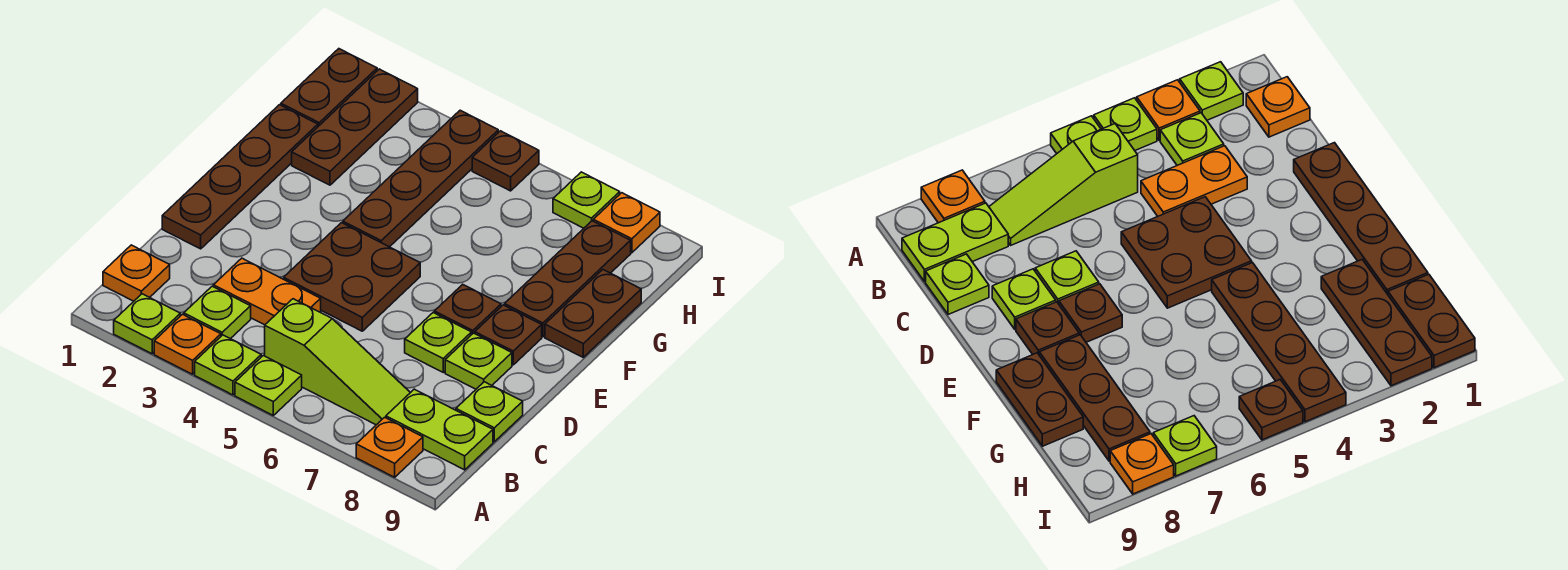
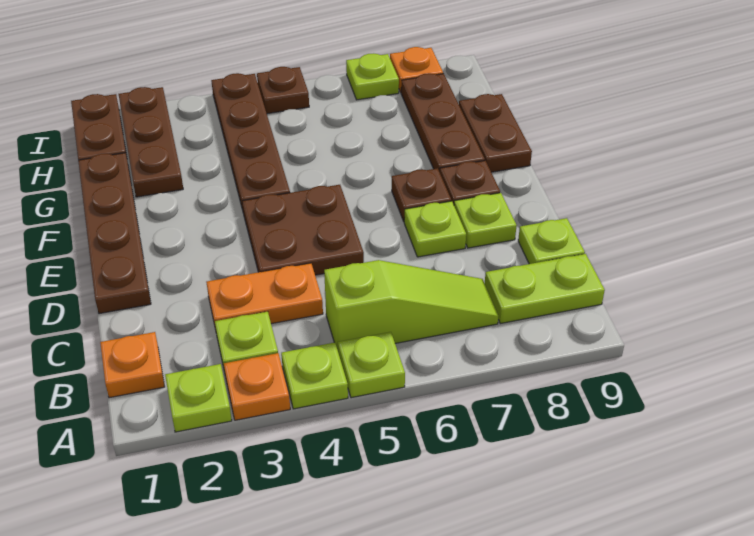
orange plate A8 level 1 -> none

